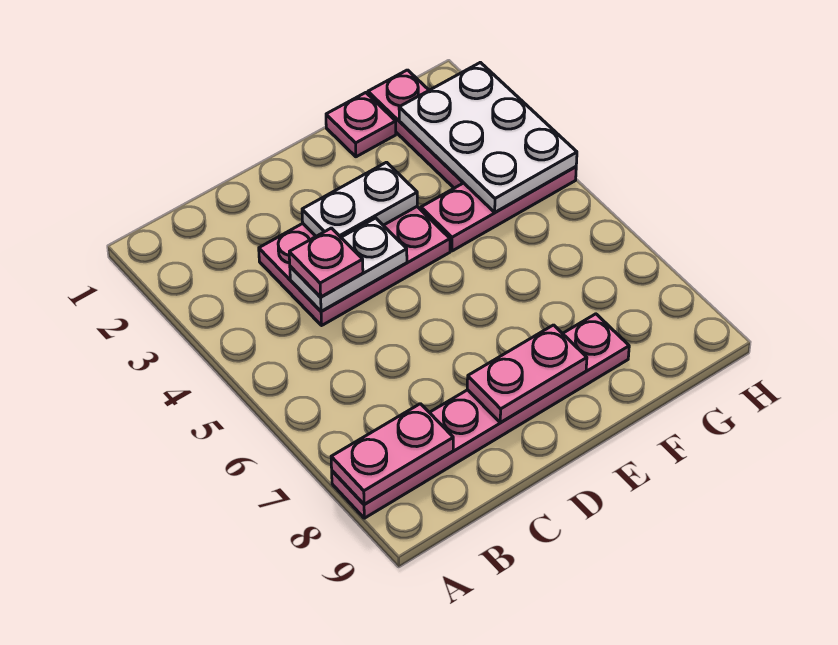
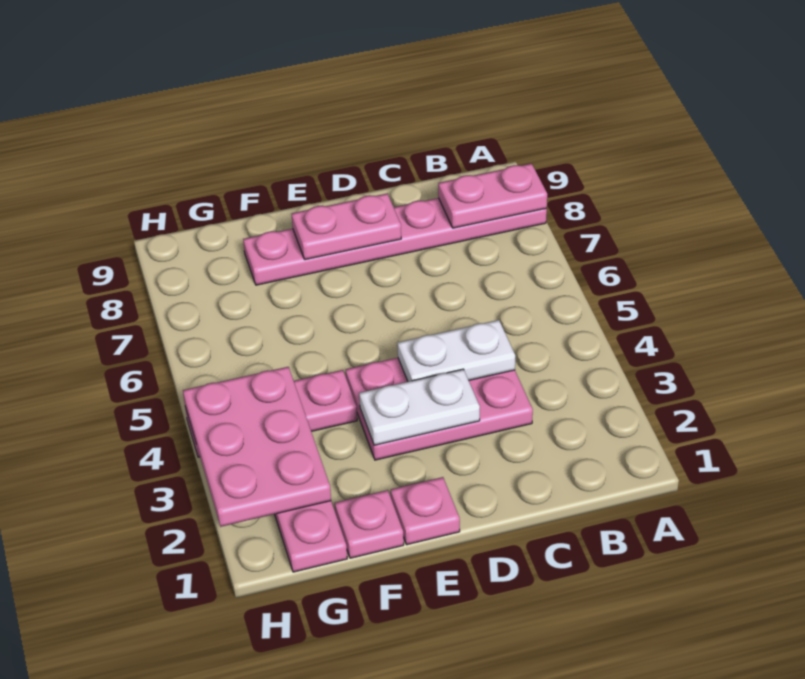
pink plate C4 level 3 -> pink plate E1 level 1
white plate G2:H4 level 2 -> pink plate G2:H4 level 2

